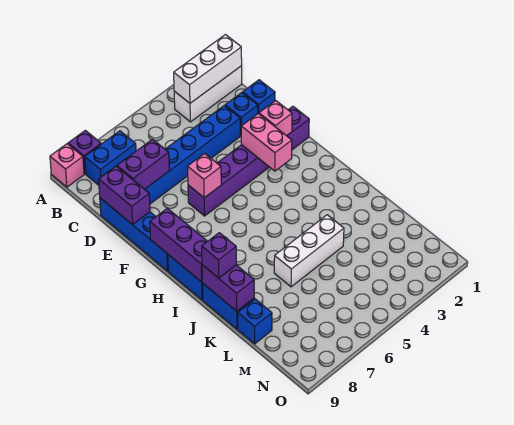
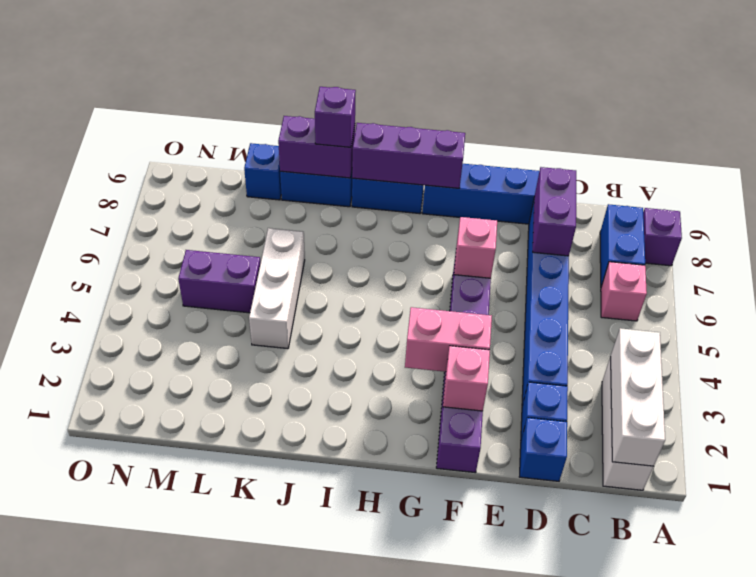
pink brick A9 level 1 -> pink brick B6 level 1
purple brick D9:E9 level 2 -> purple brick L5:M5 level 1

